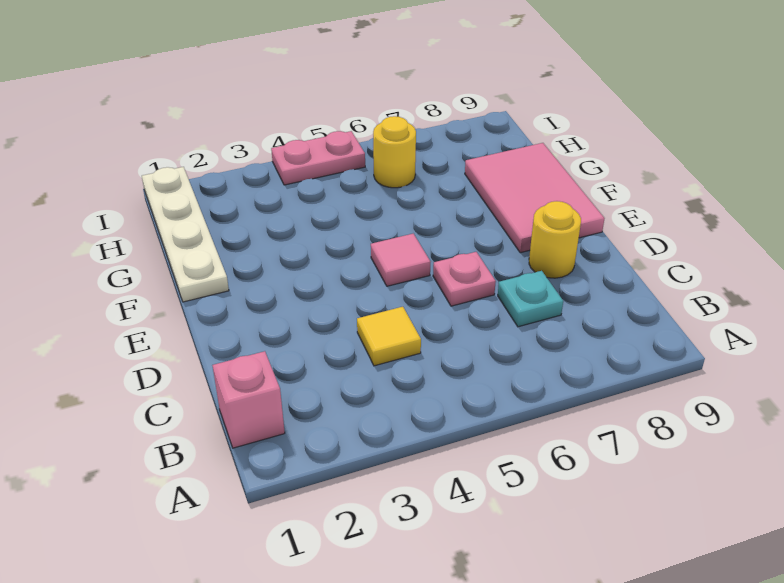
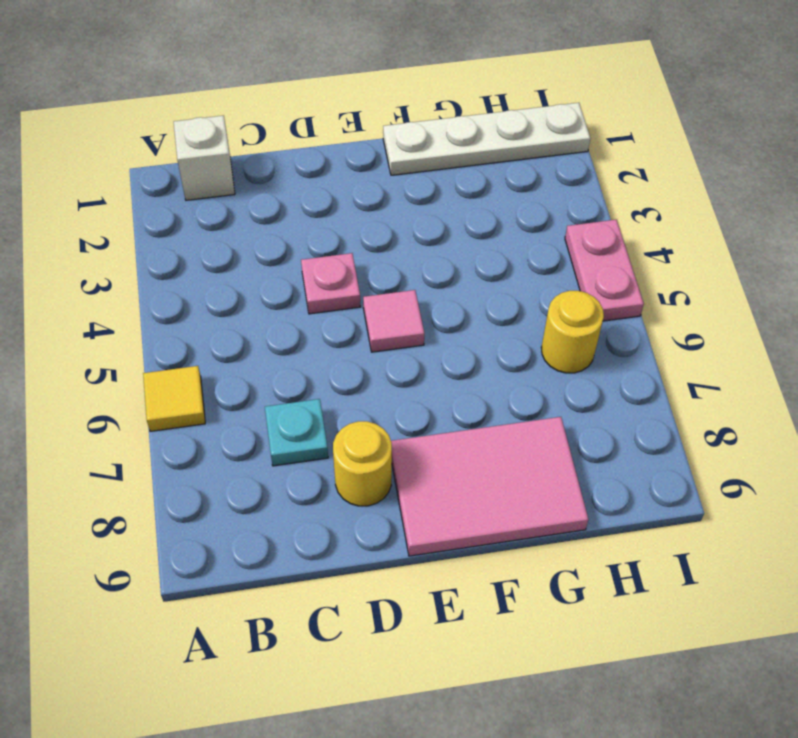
pink brick B1 level 1 -> white brick B1 level 1
yellow tile C4 level 1 -> yellow tile A6 level 1
pink plate D6 level 1 -> pink plate D4 level 1

